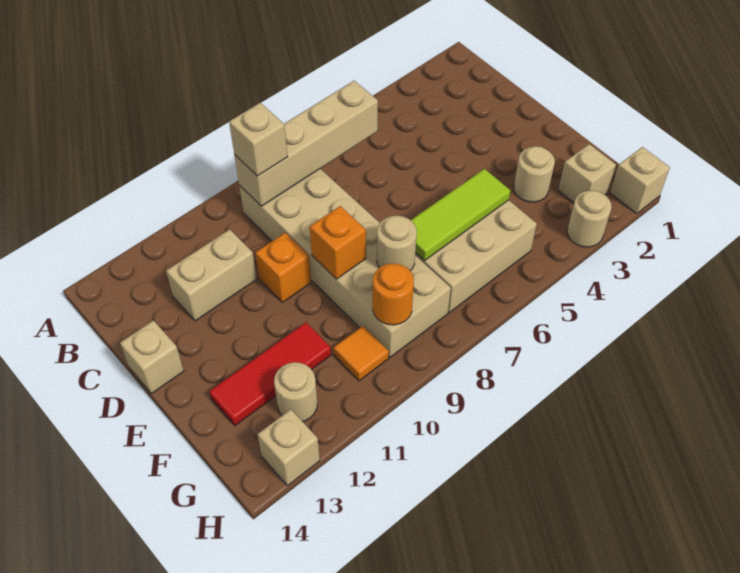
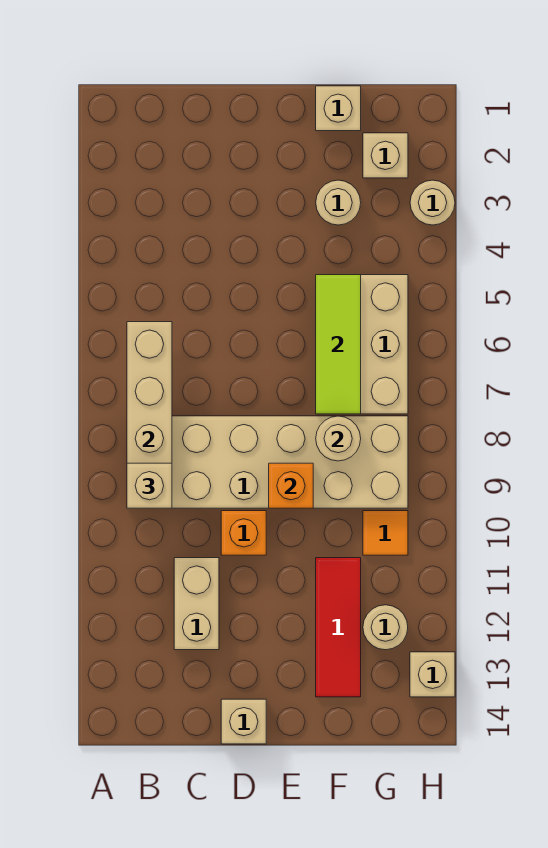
orange round brick G9 level 2 -> none
tan brick H1 level 1 -> tan brick F1 level 1

